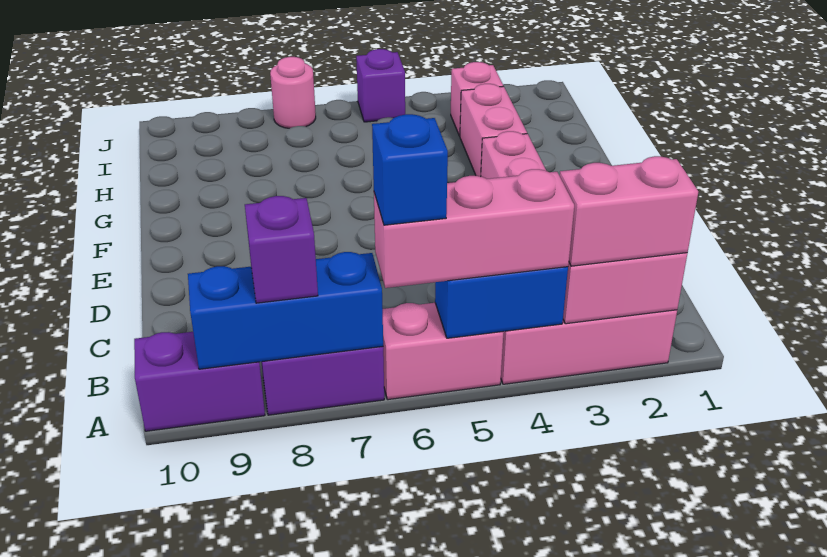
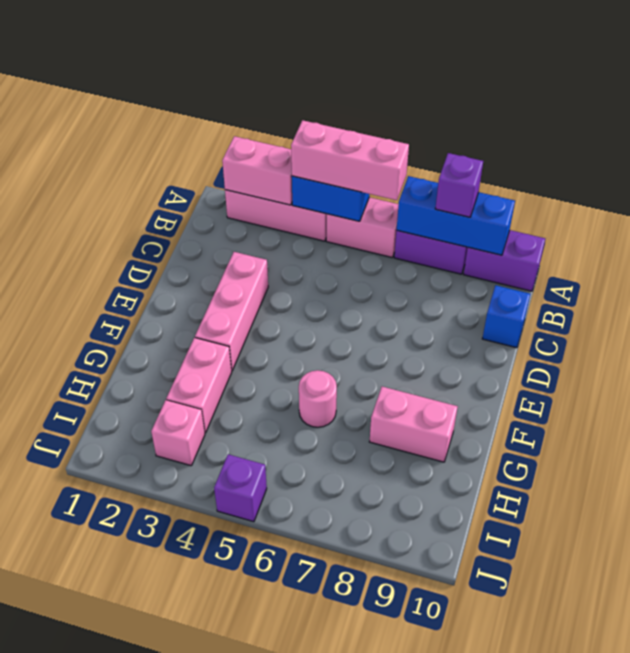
pink brick A2:A3 level 3 -> pink brick G8:G9 level 1
blue brick A6 level 4 -> blue brick C10 level 1
pink round brick J7 level 1 -> pink round brick G6 level 1

